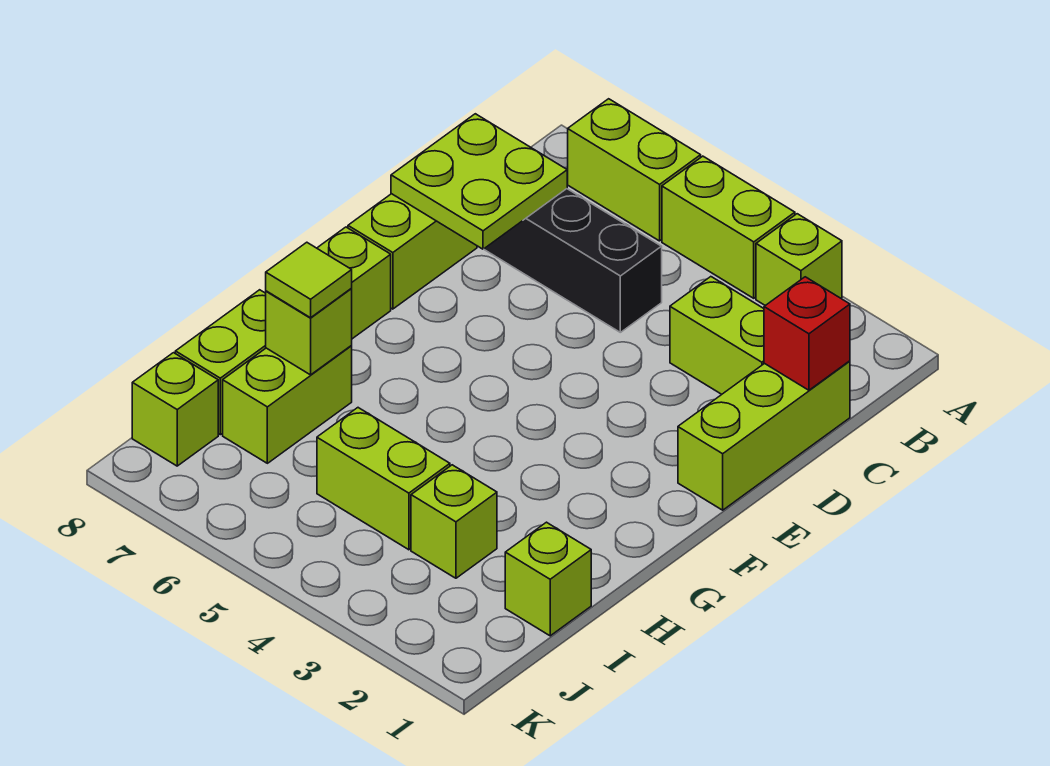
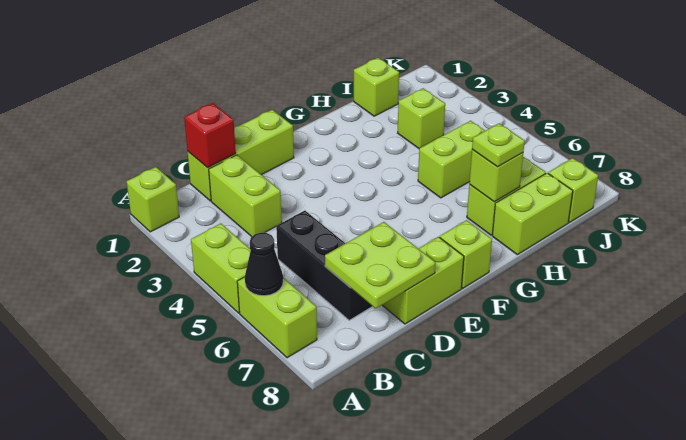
lime brick A3 level 1 -> lime brick A1 level 1
none -> black cone A6 level 2
lime tile H7 level 3 -> lime plate H7 level 3
lime brick I4:I5 level 1 -> lime brick H5:I5 level 1

